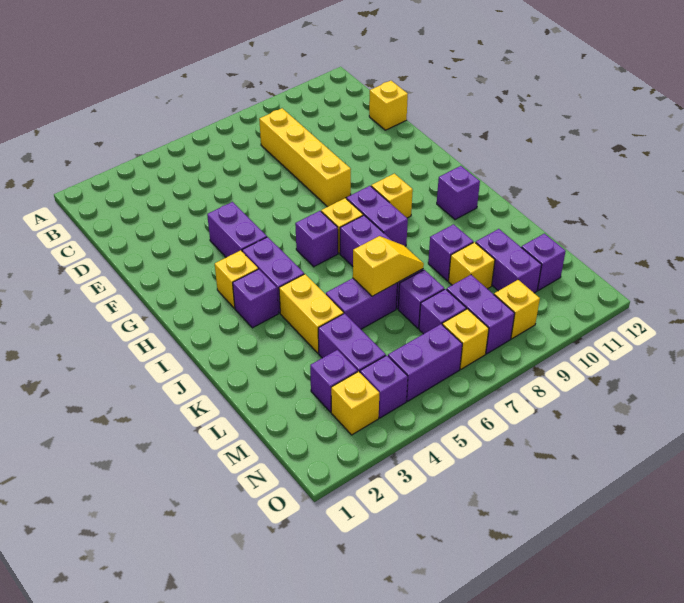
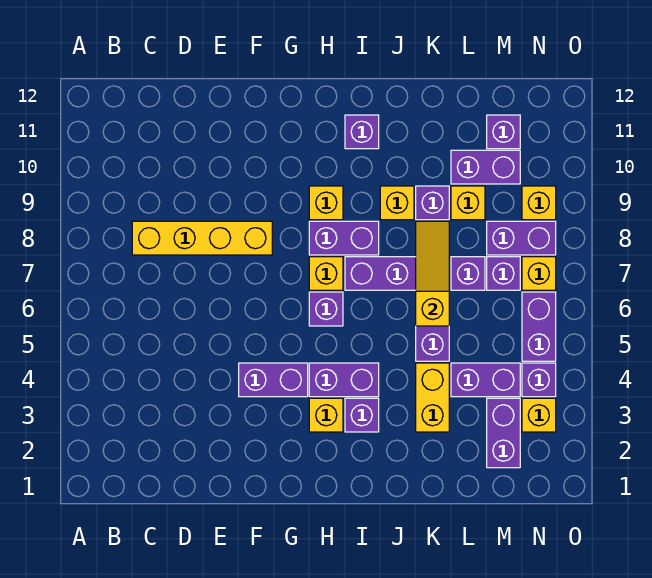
yellow brick D12 level 1 -> yellow brick J9 level 1
yellow brick J4:K4 level 1 -> yellow brick K3:K4 level 1
yellow slope K6:K7 level 2 top 6 -> yellow slope K6:K8 level 2 top 6
purple brick M3 level 1 -> purple brick M2:M3 level 1

